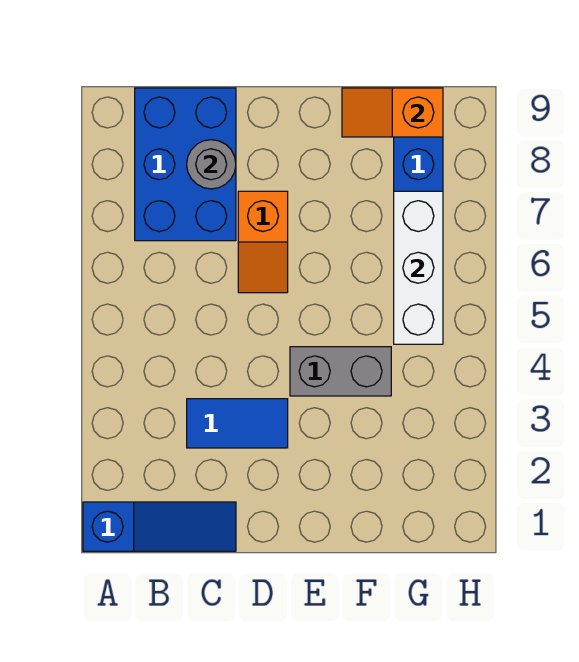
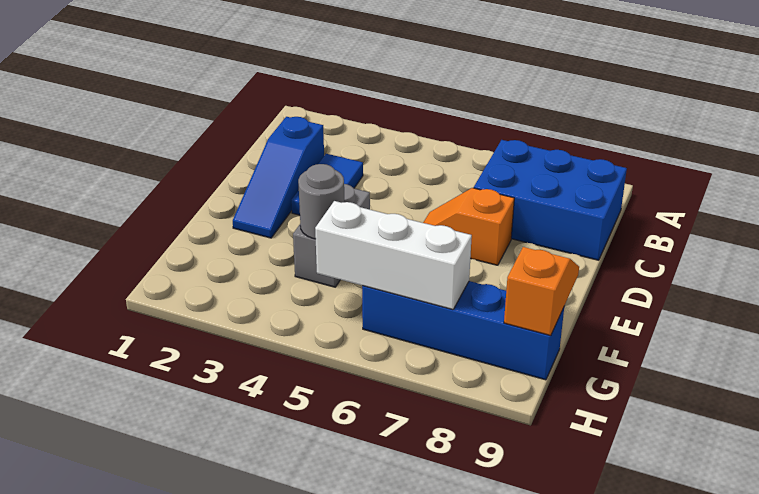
blue slope A1:C1 level 1 top A -> blue slope C2:E2 level 1 top C
grey round brick C8 level 2 -> grey round brick F4 level 2

